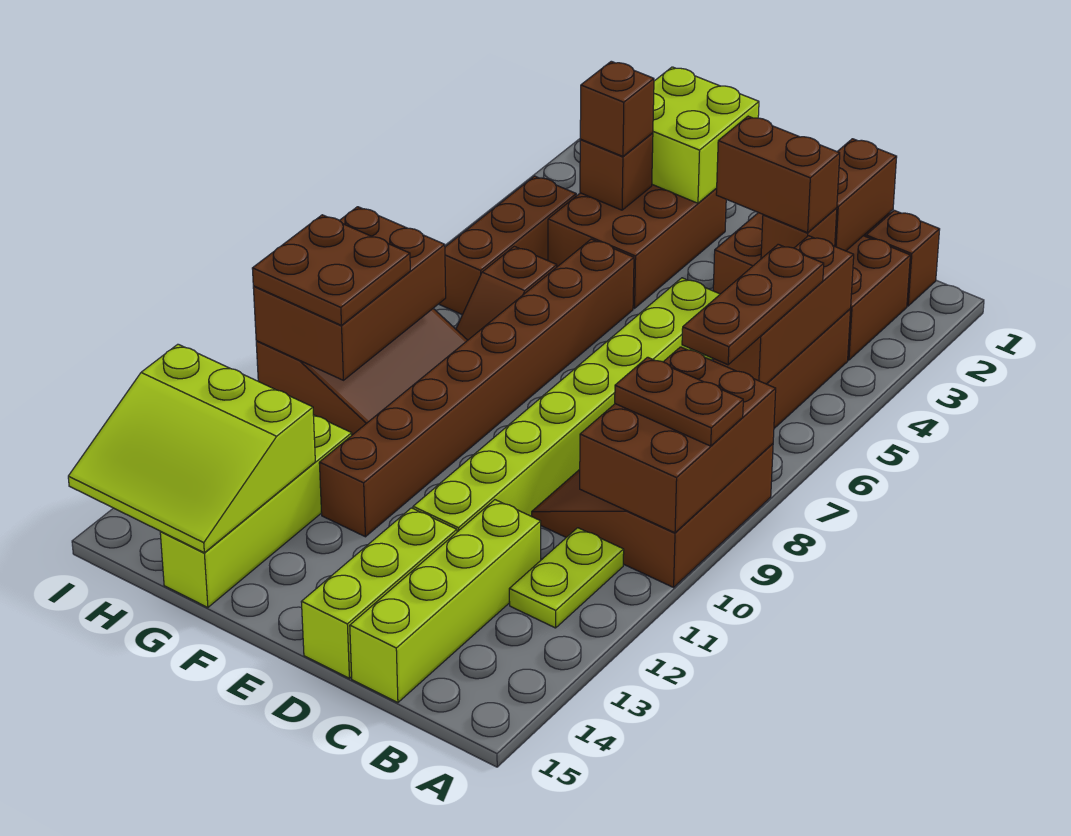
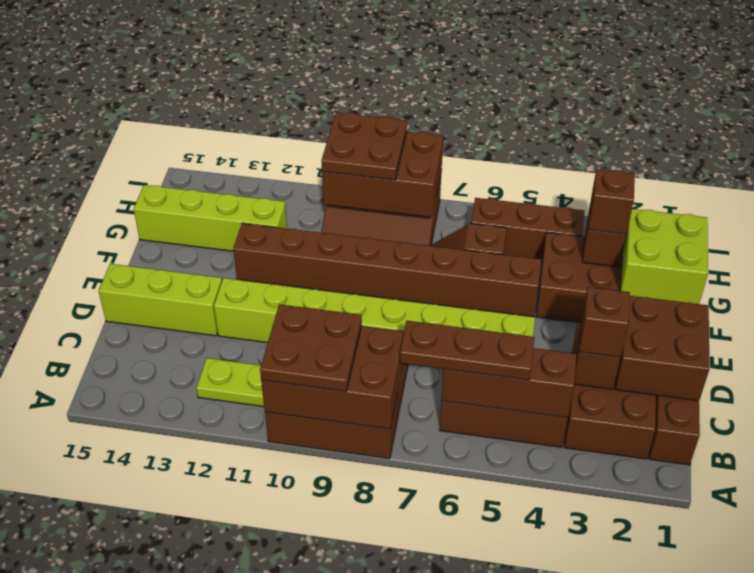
brown plate A9:B9 level 3 -> brown plate A9:B10 level 3
brown brick C1:C2 level 2 -> brown brick C1:D2 level 2
brown brick C3:D3 level 3 -> brown brick C3 level 3
lime brick C12:C15 level 1 -> none
lime slope G13:I15 level 2 top 13 -> none

